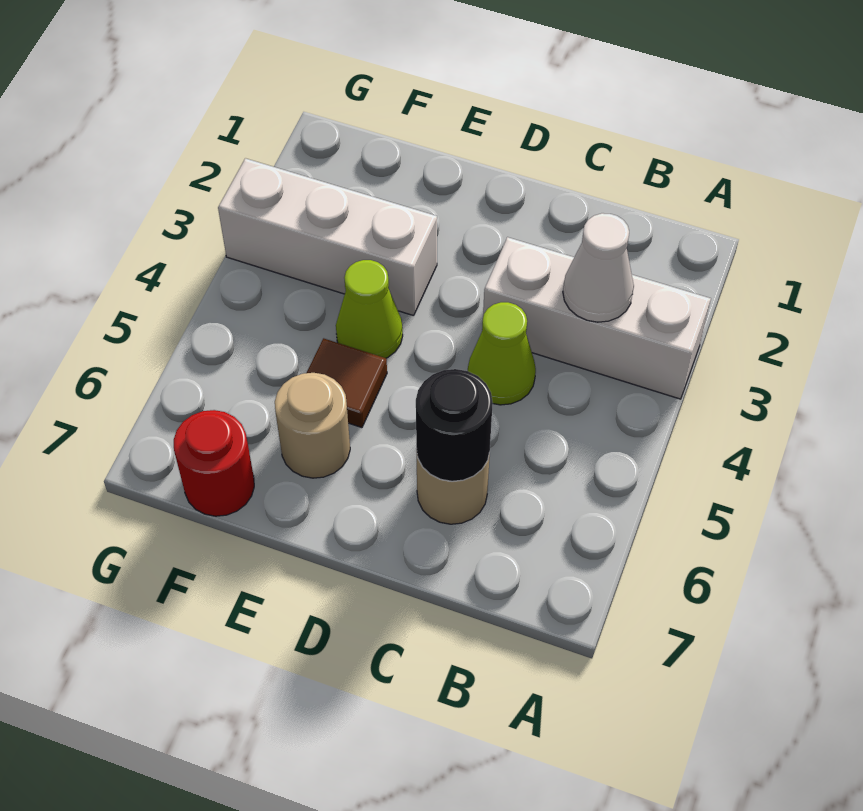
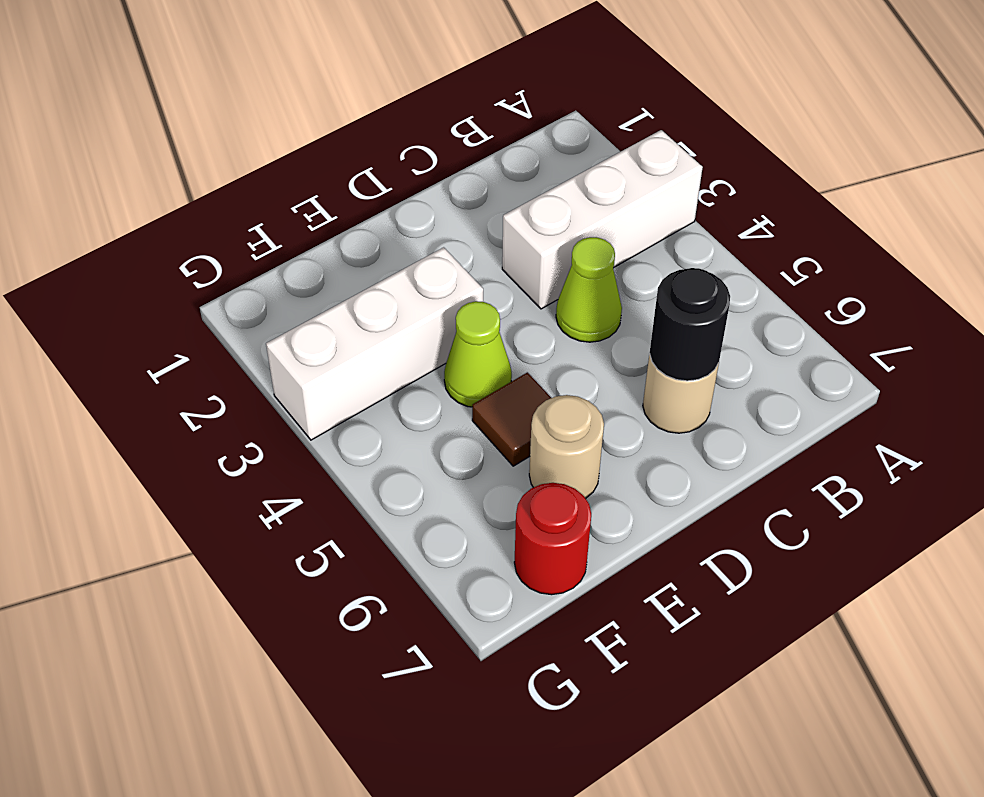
white cone B3 level 2 -> none

